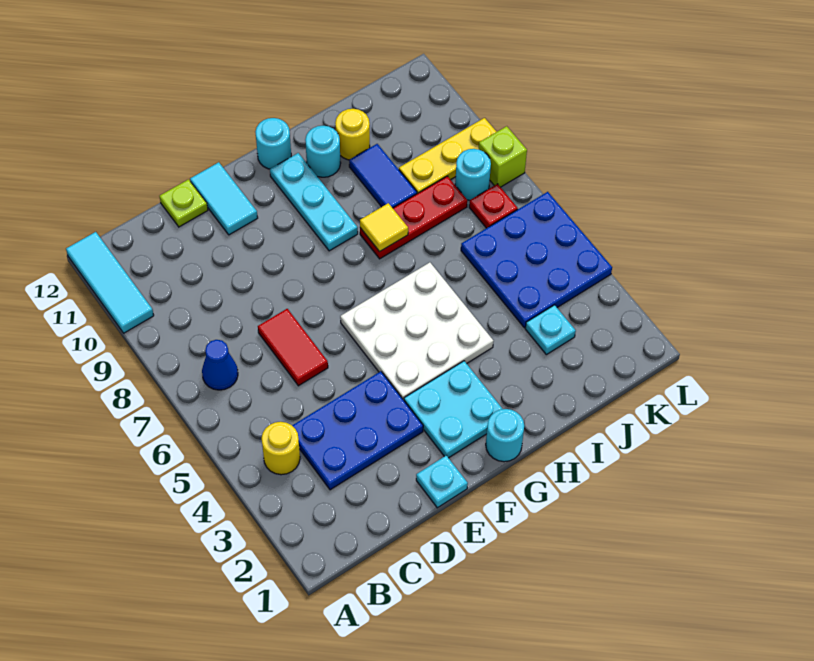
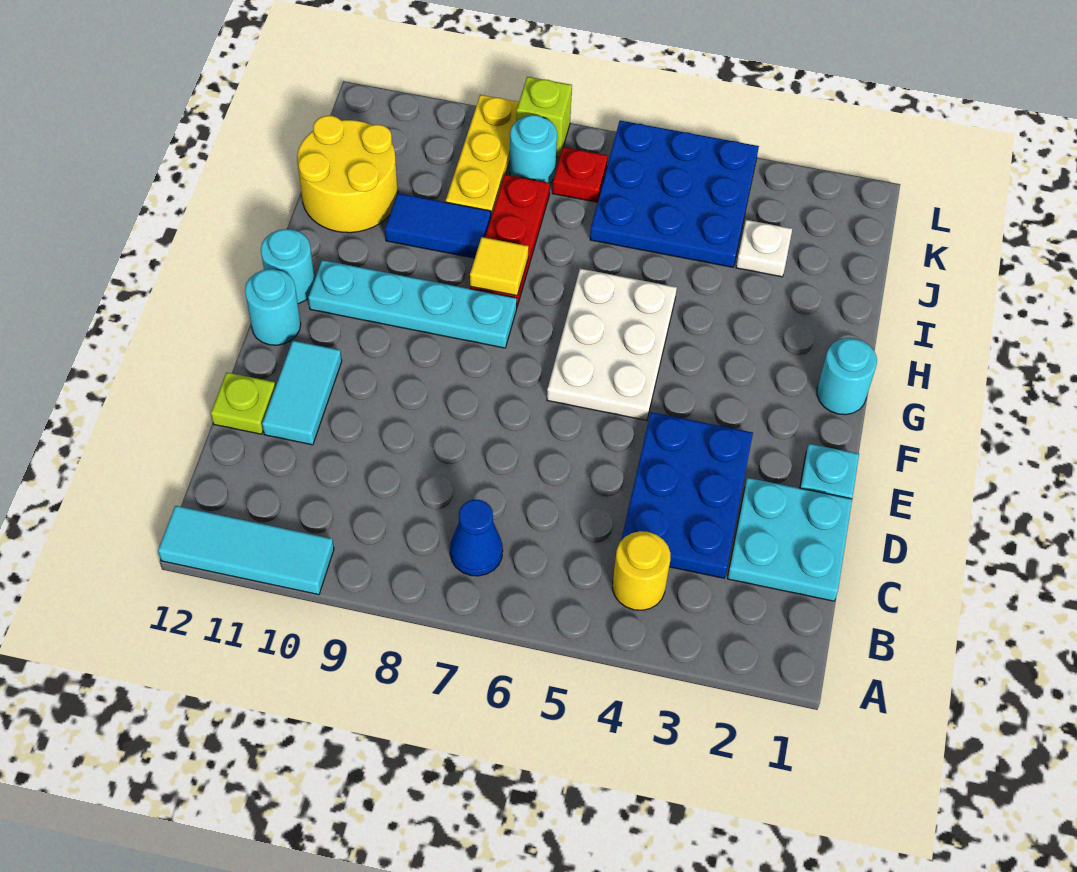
red tile D6:D7 level 1 -> none
cyan tile E11:E12 level 1 -> cyan tile D11:E11 level 1
cyan plate F2:G3 level 1 -> cyan plate C1:D2 level 1
white plate F4:H6 level 1 -> white plate F5:H6 level 1
cyan plate G9:G11 level 1 -> cyan plate G8:G11 level 1
cyan round brick H11 level 1 -> cyan round brick F12 level 1
yellow round brick I11 level 1 -> yellow round brick I11:J12 level 1
cyan plate J3 level 1 -> white plate J3 level 1

